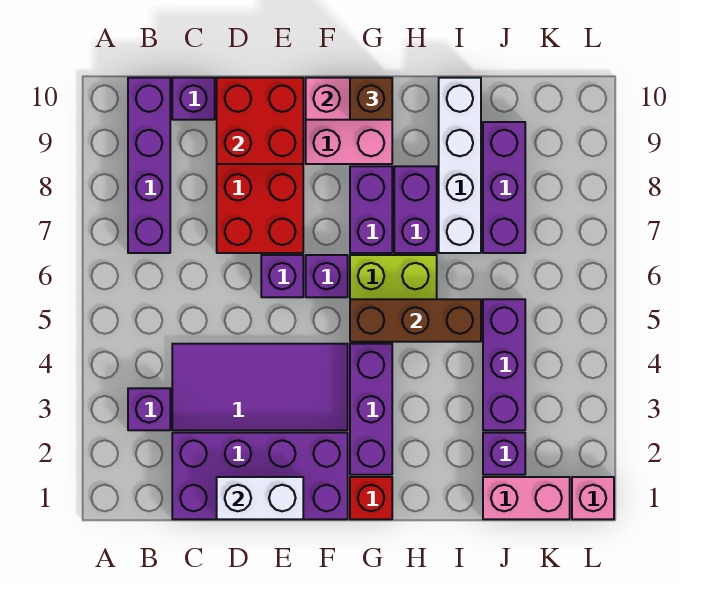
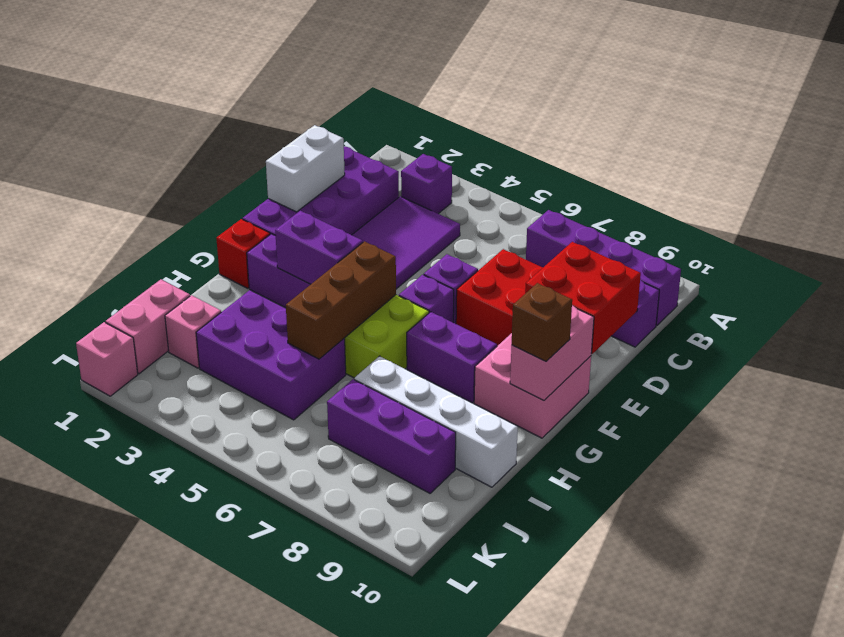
purple brick H7:H8 level 1 -> purple brick G3:G4 level 2
purple brick J2 level 1 -> pink brick J2 level 1
purple brick J3:J5 level 1 -> purple brick I3:J5 level 1

